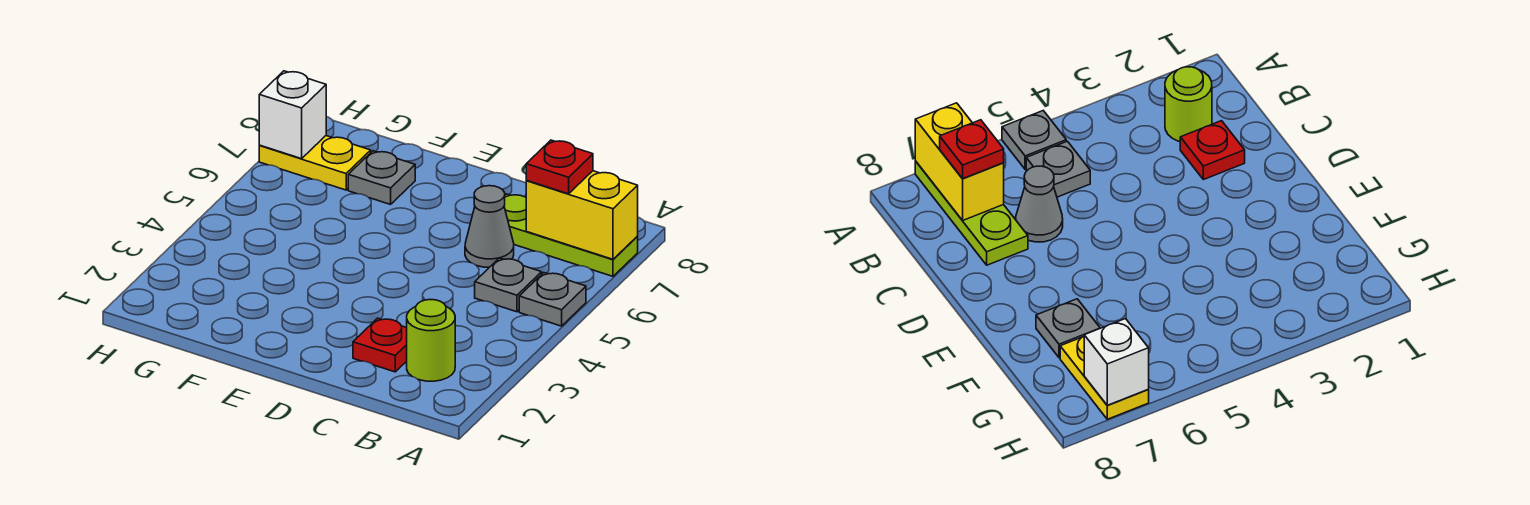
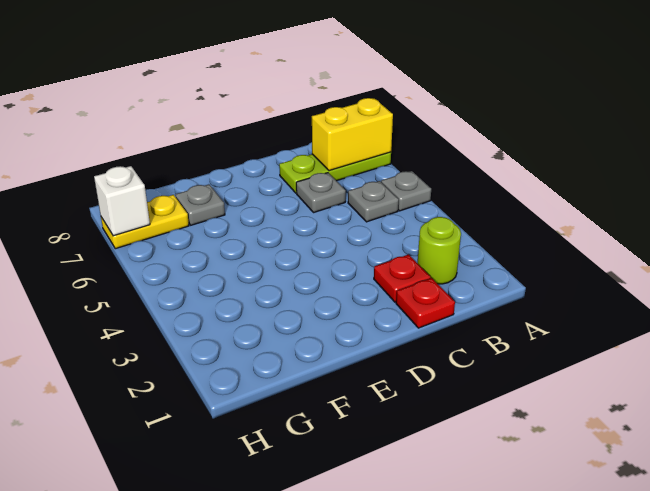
red plate B7 level 3 -> red plate C1 level 1
grey cone C6 level 1 -> grey plate C6 level 1

